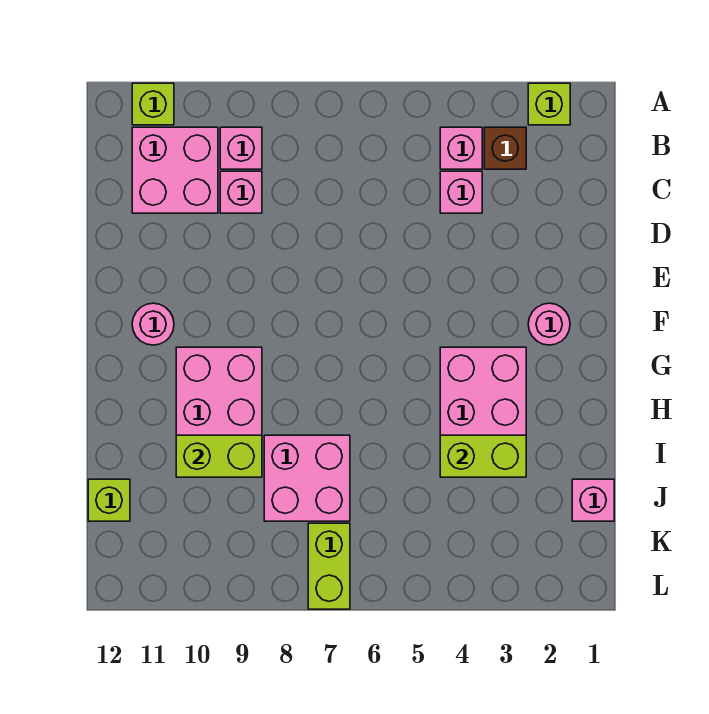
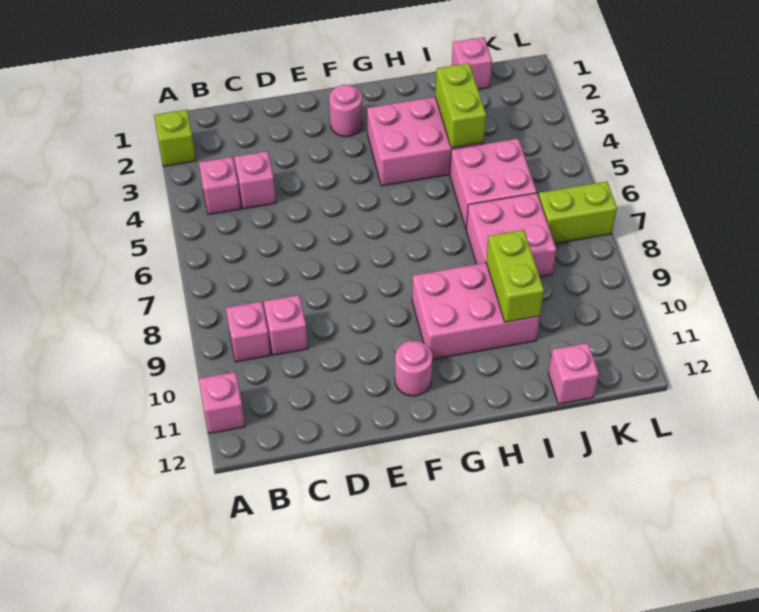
lime brick A11 level 1 -> pink brick A11 level 1
brown brick B3 level 1 -> none
pink brick B10:C11 level 1 -> pink brick I5:J6 level 1
lime brick J12 level 1 -> pink brick J12 level 1

